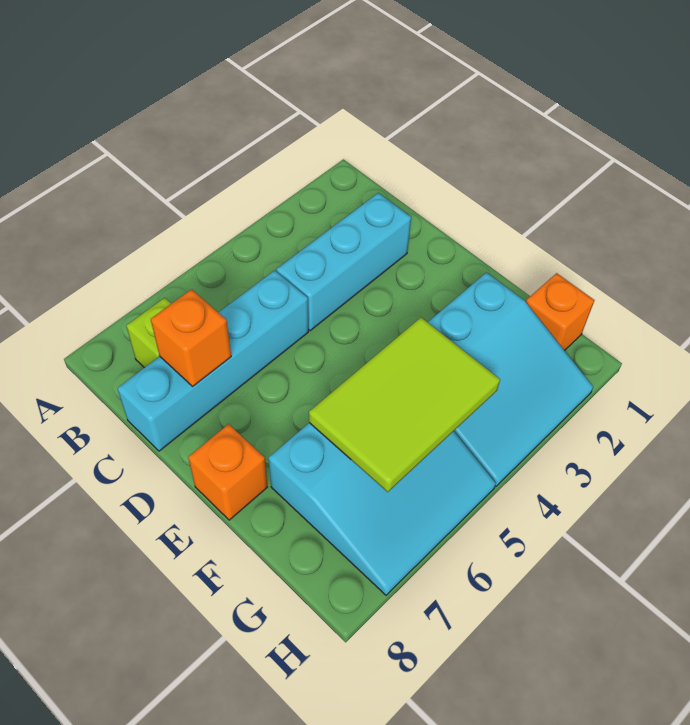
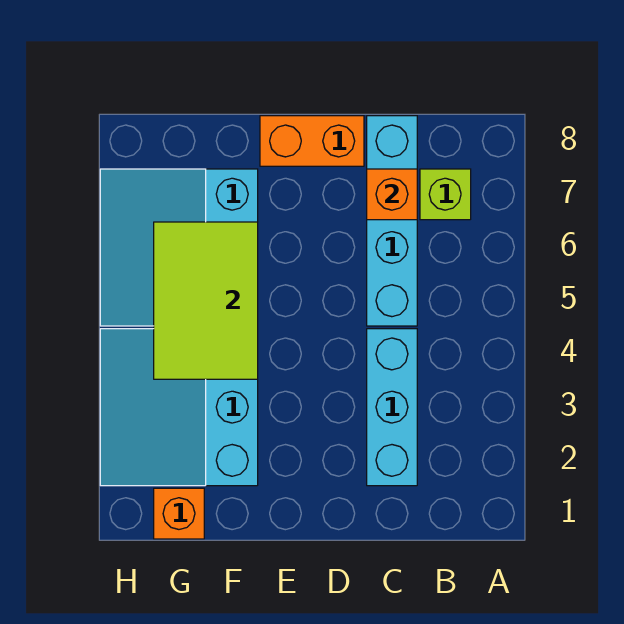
orange brick E8 level 1 -> orange brick D8:E8 level 1

